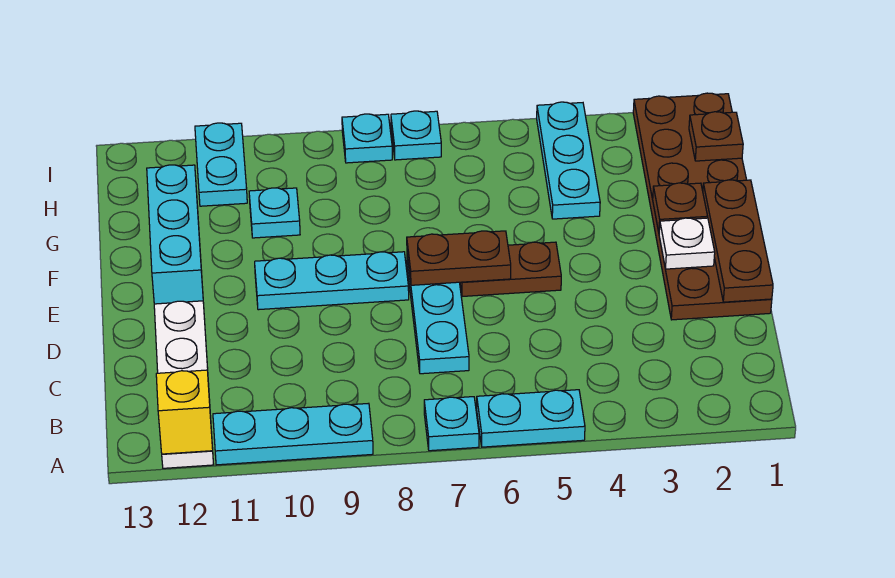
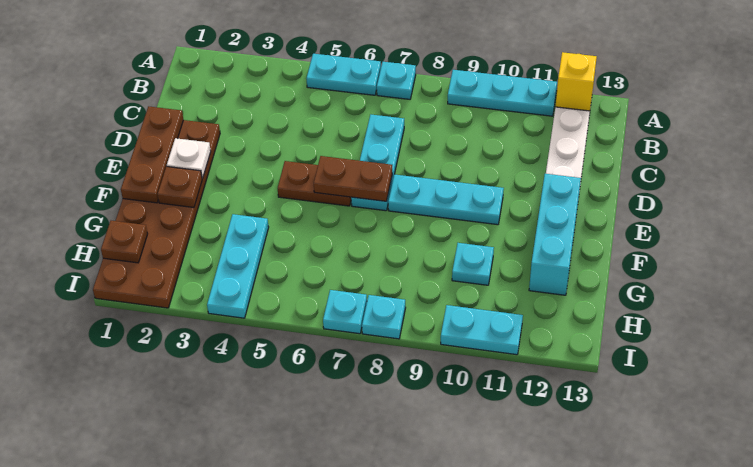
cyan plate H11:I11 level 1 -> cyan plate I10:I11 level 1

